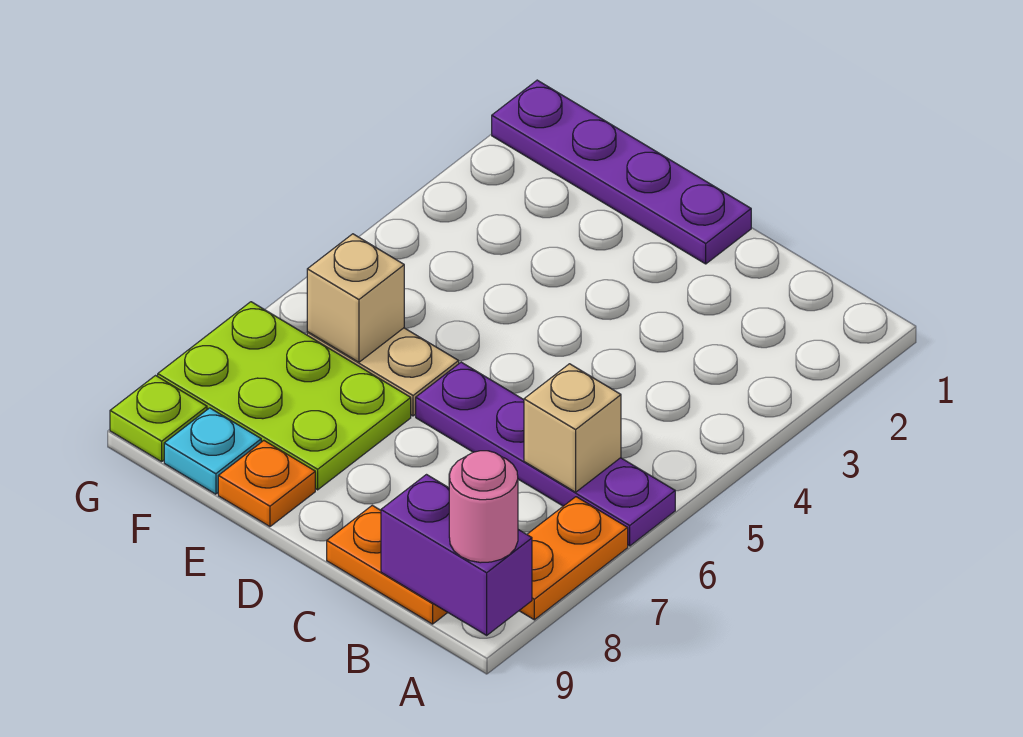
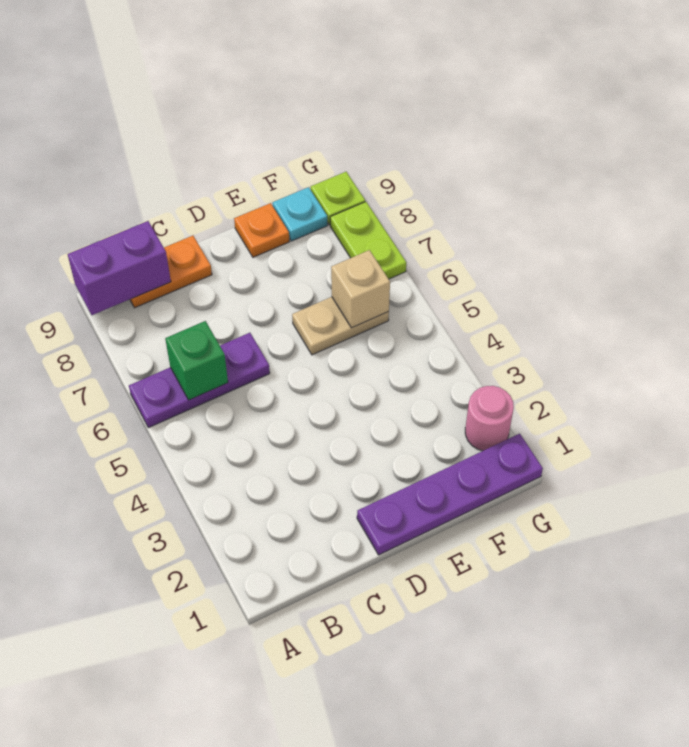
purple plate A6:D6 level 1 -> purple plate A6:C6 level 1
orange plate A7:A8 level 1 -> none
pink round brick A9 level 3 -> pink round brick G2 level 1
tan brick B6 level 2 -> green brick B6 level 2
lime plate E7:G8 level 1 -> lime plate G7:G8 level 1

